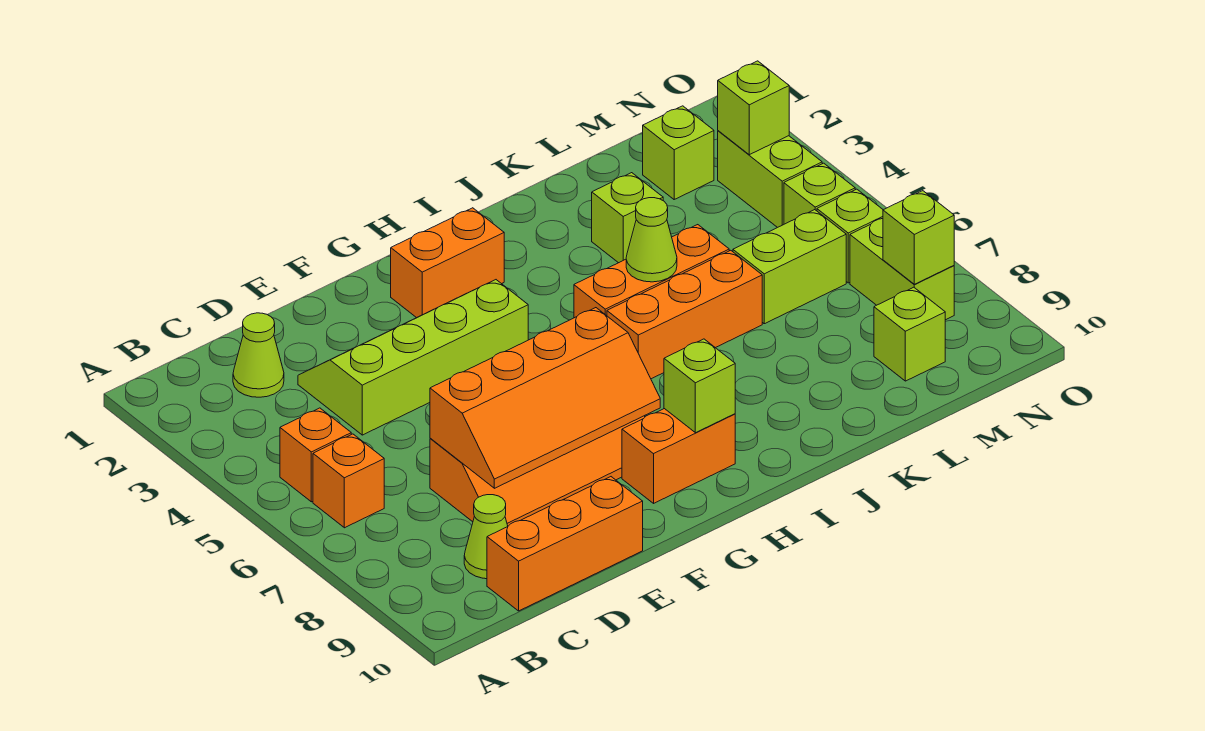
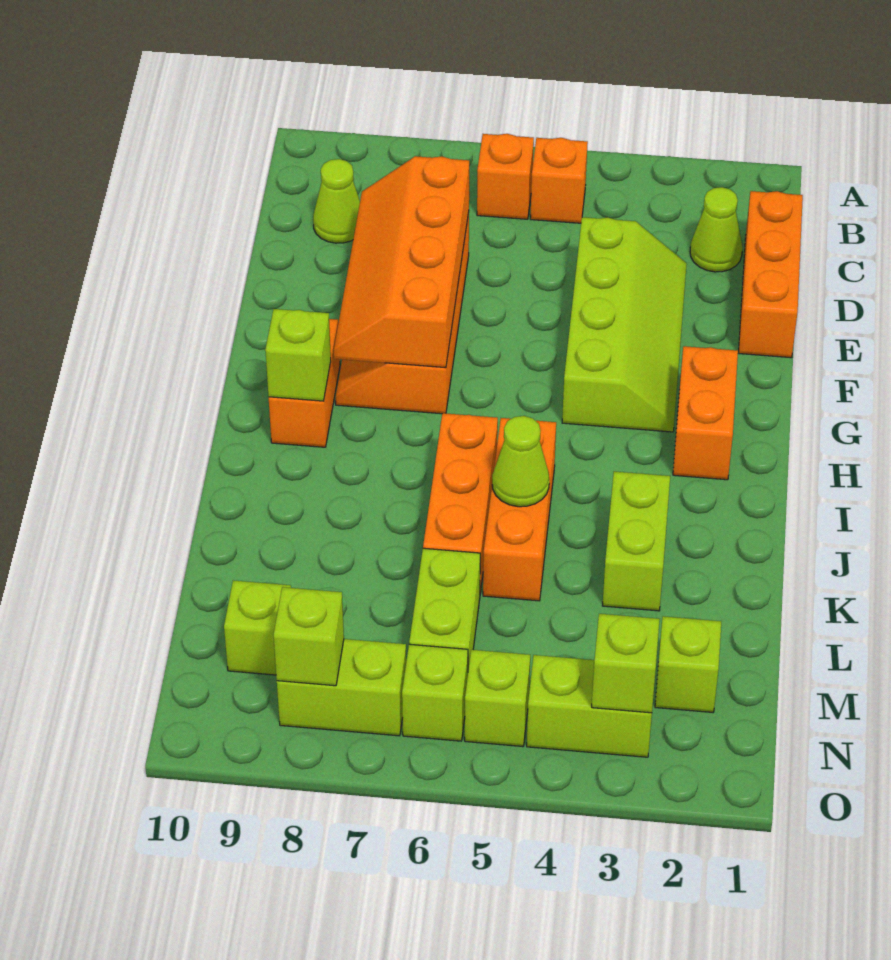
orange brick C10:E10 level 1 -> orange brick C1:E1 level 1
lime brick K3 level 1 -> lime brick J3:K3 level 1

